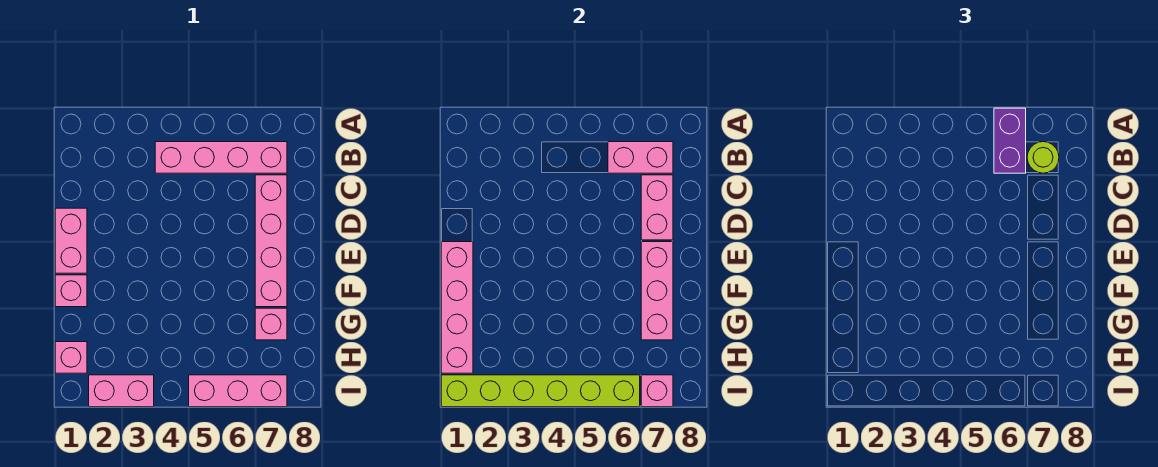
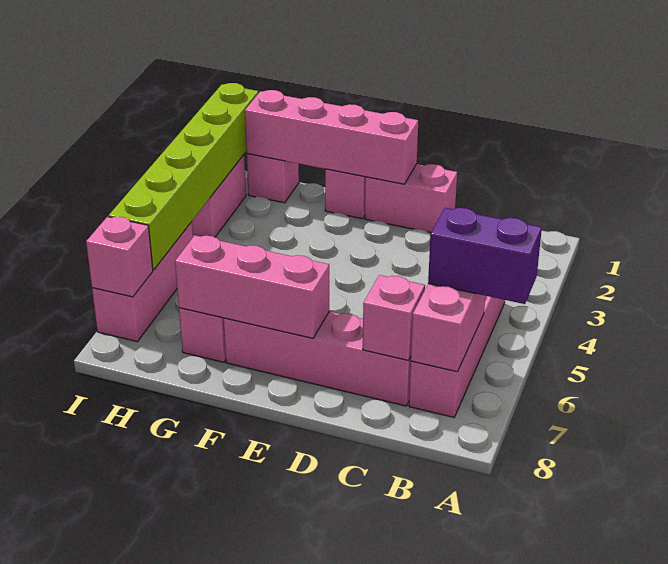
lime round brick B7 level 3 -> none
pink brick C7:D7 level 2 -> pink brick C7 level 2

